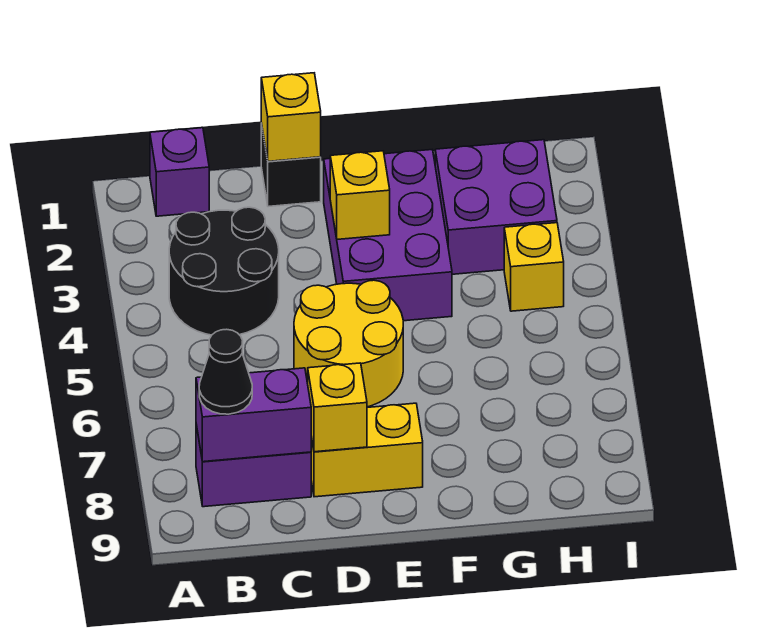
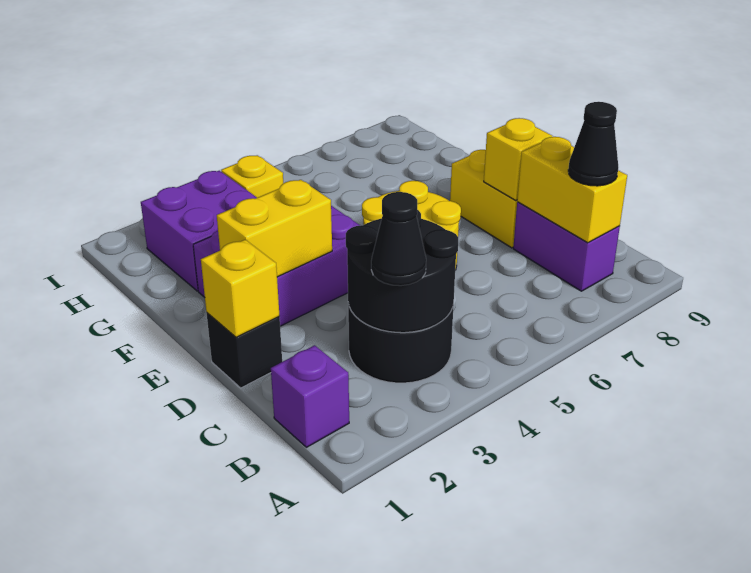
none -> black round brick B3:C4 level 2
none -> black cone B3 level 3
purple brick B8:C8 level 2 -> yellow brick B8:C8 level 2
yellow brick E3 level 2 -> yellow brick E2:E3 level 2

